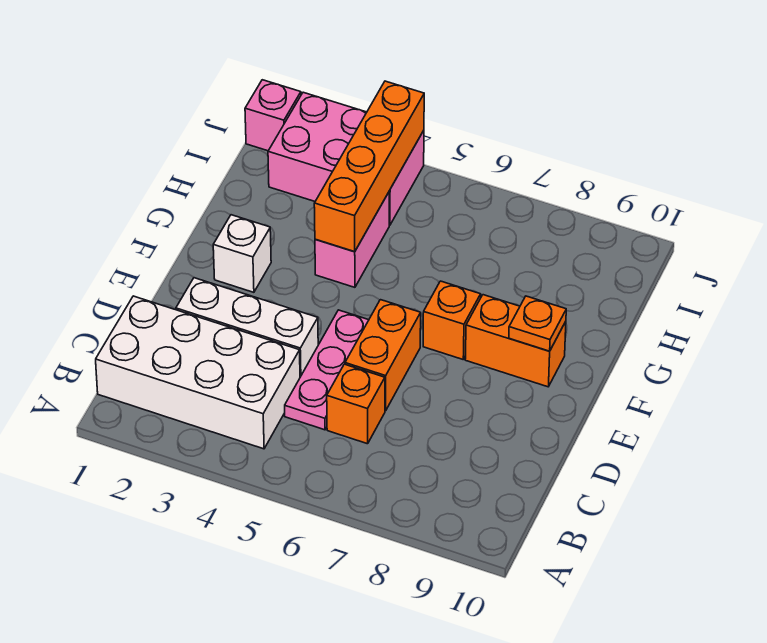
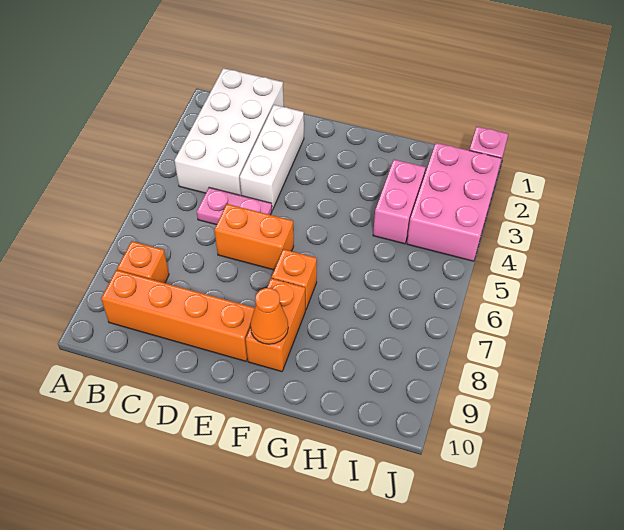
pink plate C5:E5 level 1 -> pink plate C5:D5 level 1
orange brick C6 level 1 -> orange brick B8 level 1
white brick F2 level 1 -> none
orange plate F9 level 2 -> orange cone F9 level 2
pink brick G4:H4 level 1 -> pink brick H3:H4 level 1
orange brick G4:J4 level 2 -> orange brick B9:E9 level 1

